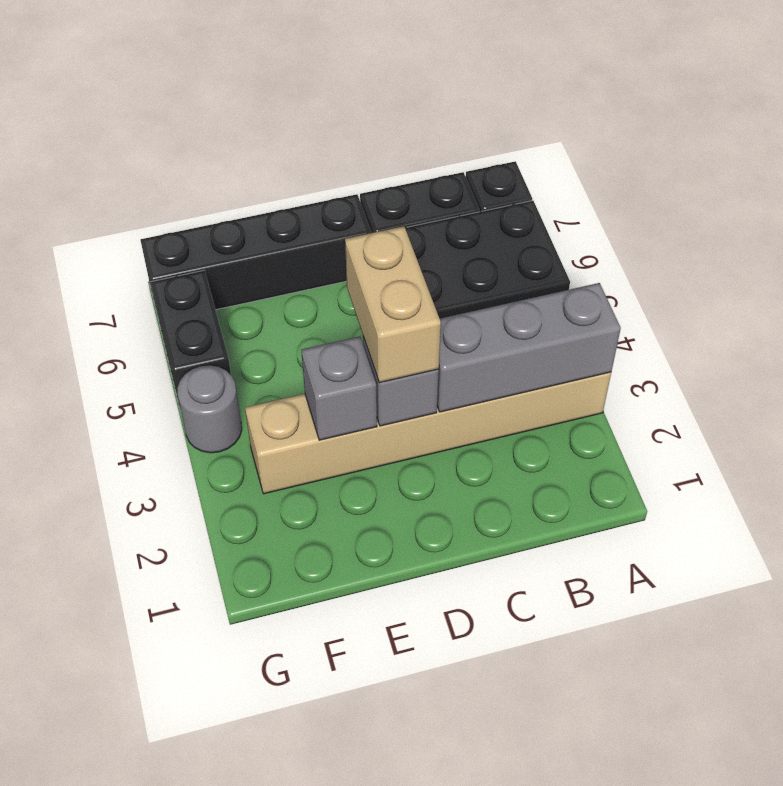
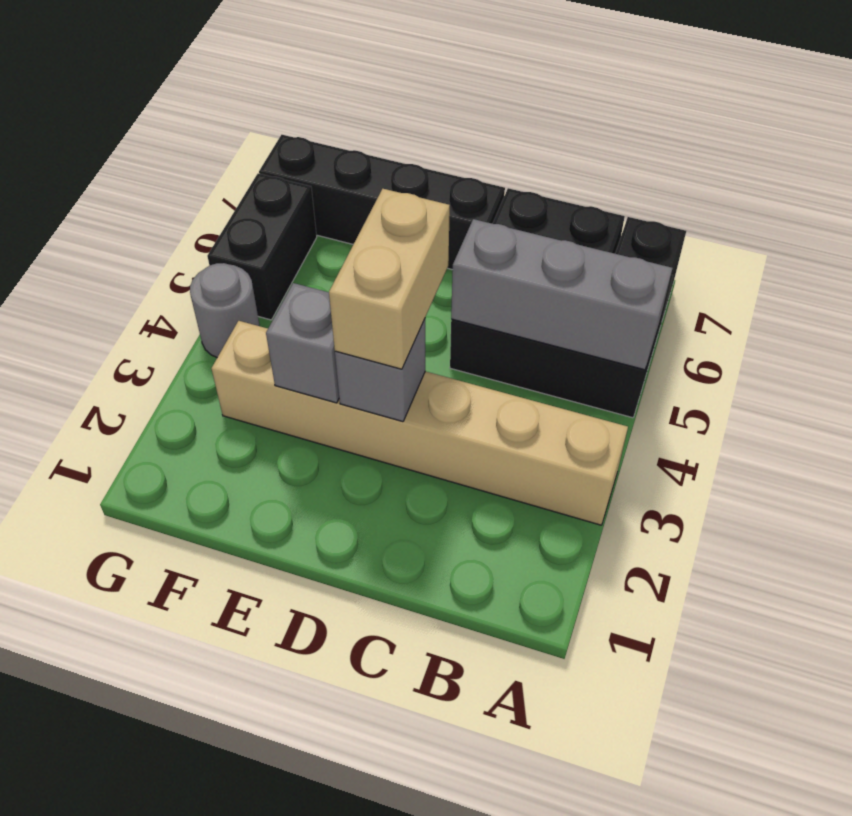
grey brick A3:C3 level 2 -> grey brick A5:C5 level 2

